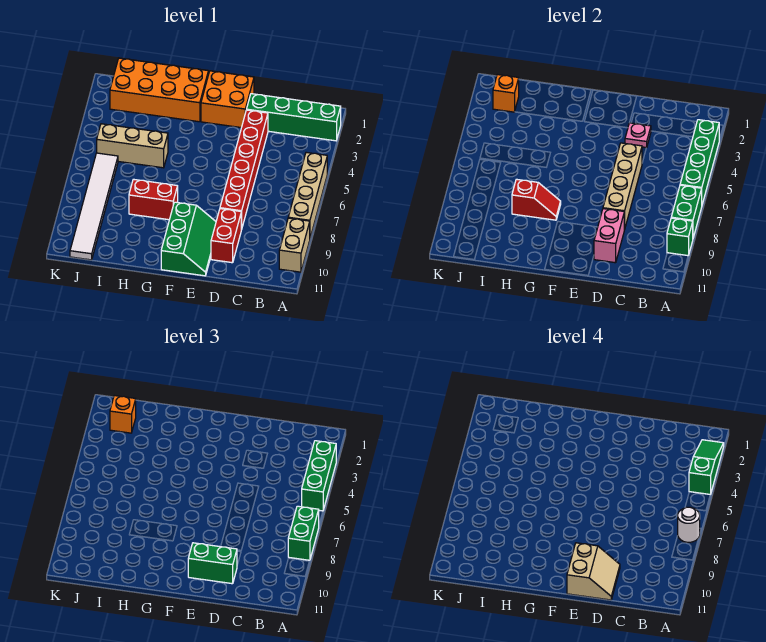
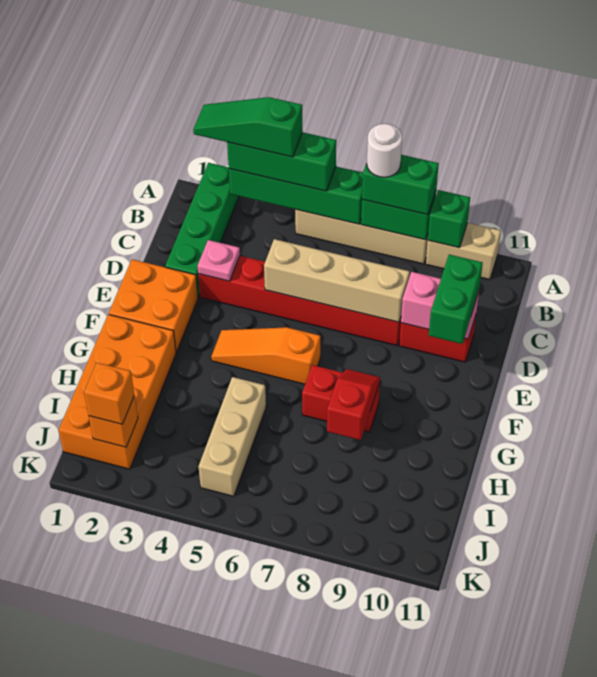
tan slope D10:E11 level 4 top E -> none
green slope E9:F11 level 1 top F -> none
none -> orange slope F4:F6 level 1 top 6
red brick G8:H8 level 1 -> red brick G7:G8 level 1
white tile J6:J11 level 1 -> none

